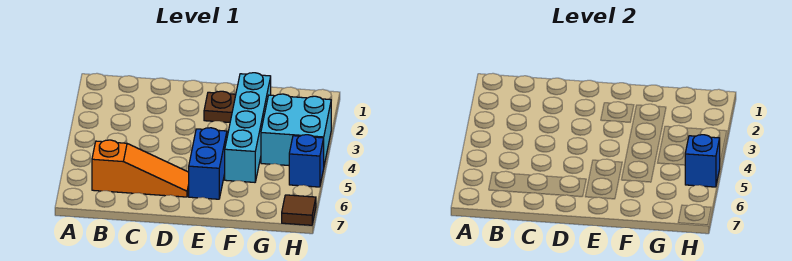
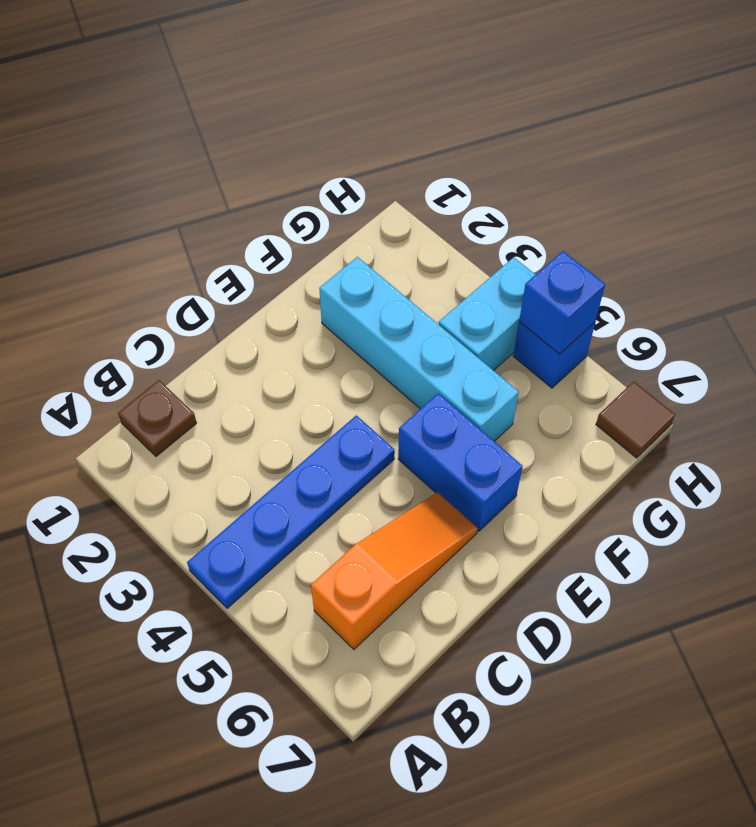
none -> blue plate A4:D4 level 1
brown plate E2 level 1 -> brown plate B1 level 1
cyan brick G3:H4 level 1 -> cyan brick G4:H4 level 1

